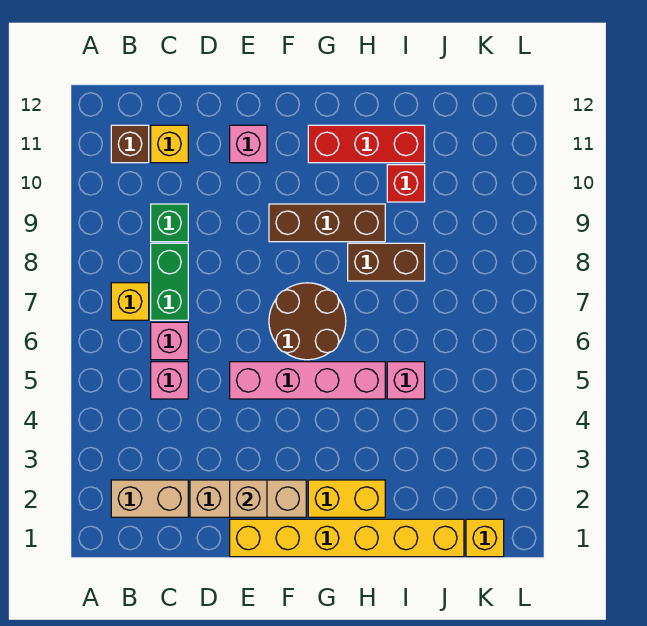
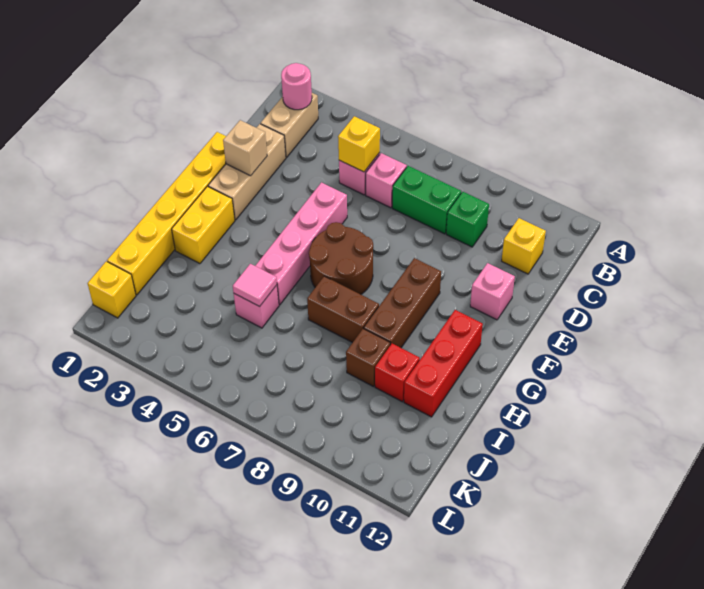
none -> pink round brick B2 level 2
yellow brick B7 level 1 -> yellow brick C5 level 2
brown brick B11 level 1 -> brown brick I9 level 1
brown brick H8:I8 level 1 -> brown brick H7:H8 level 1
none -> pink tile I5 level 2

